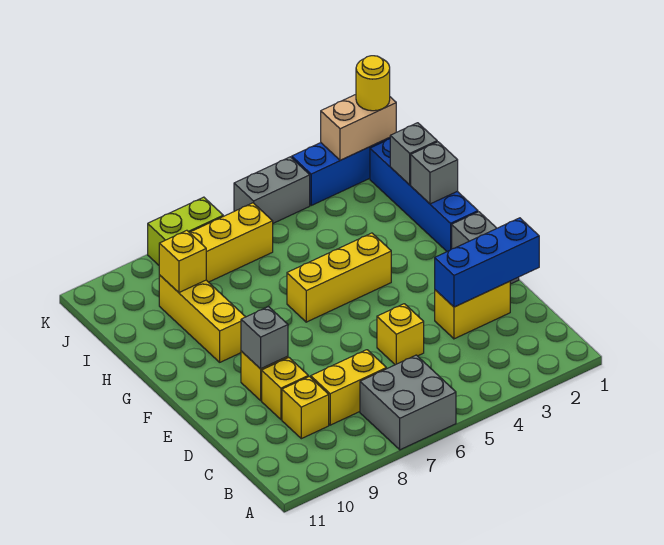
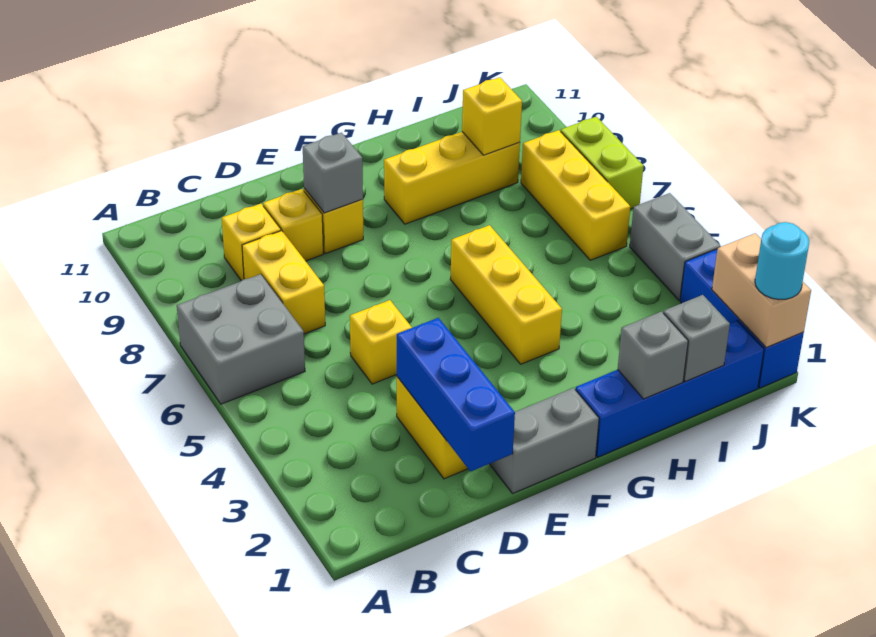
yellow round brick K1 level 3 -> cyan round brick K1 level 3

